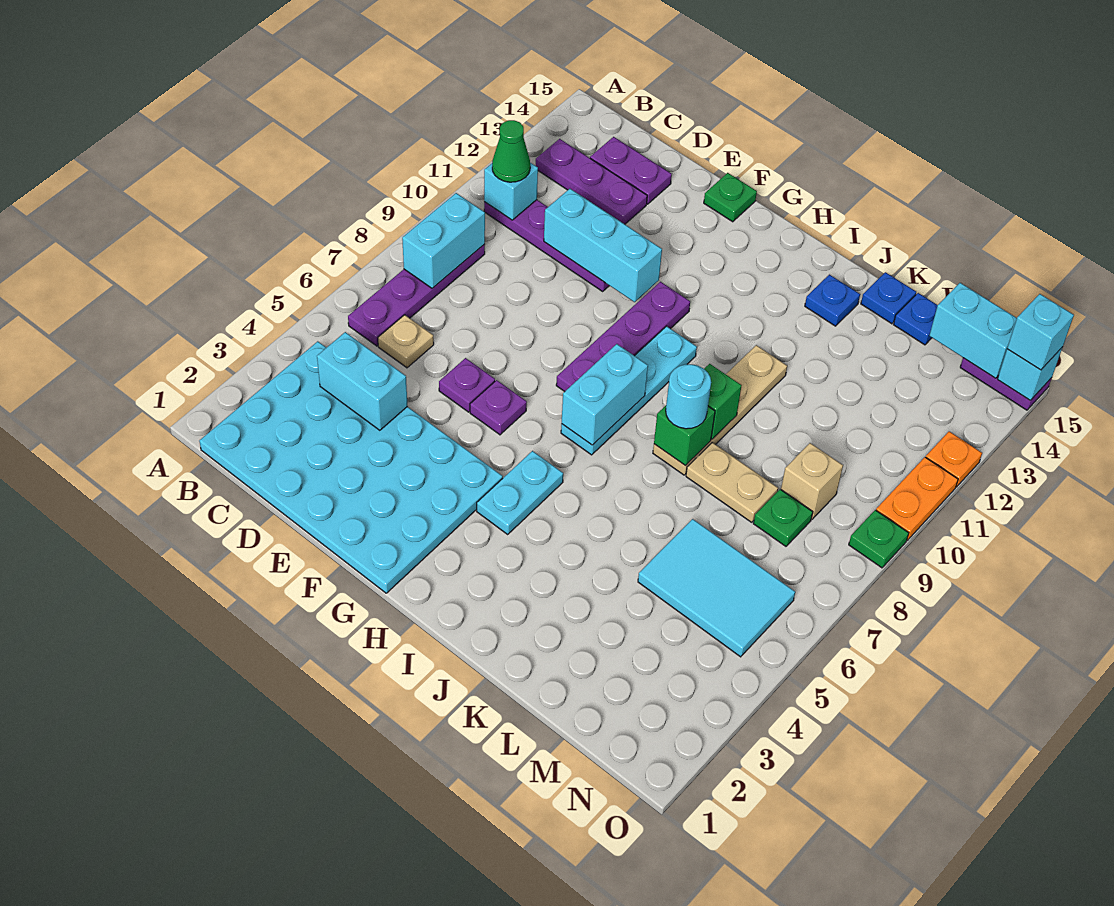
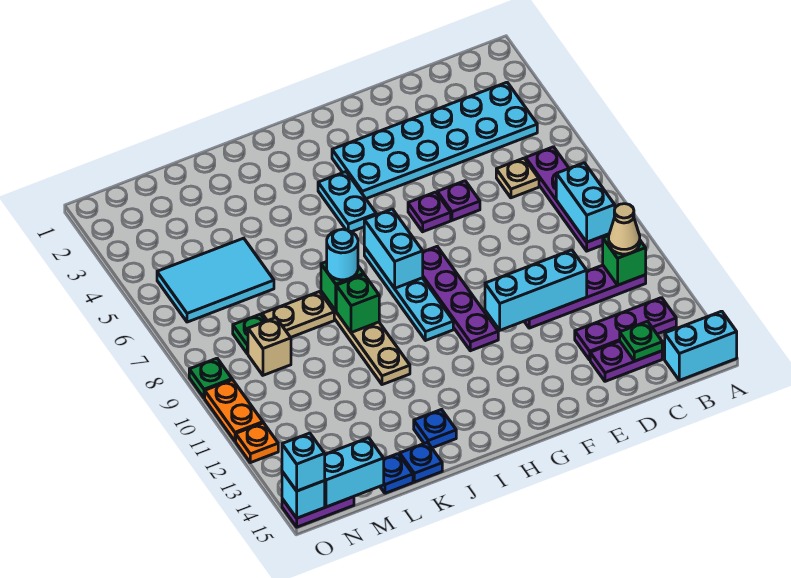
cyan plate B1:G4 level 1 -> cyan plate B3:G4 level 1
cyan brick B11 level 2 -> green brick B11 level 2
green cone B11 level 3 -> tan cone B11 level 3
cyan brick C4:D4 level 2 -> cyan brick A15:B15 level 1
green plate F15 level 1 -> green plate C14 level 2

